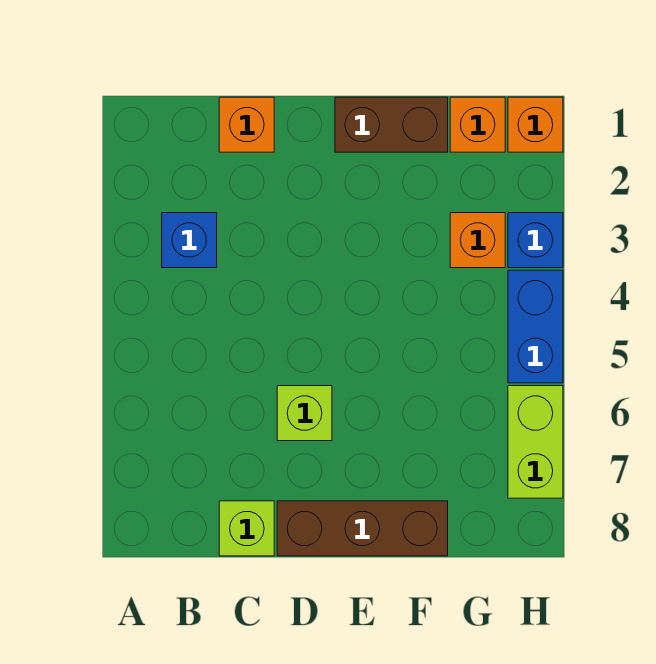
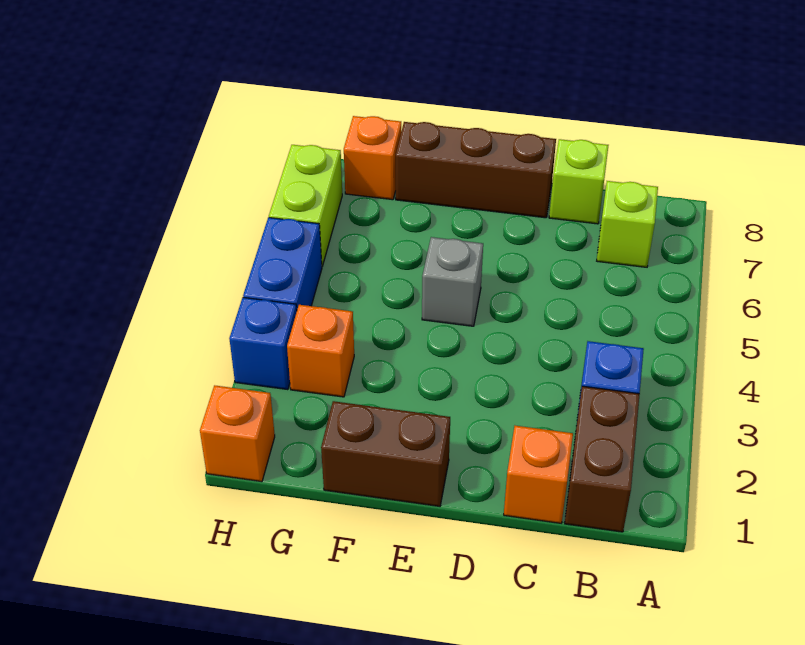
none -> brown brick B1:B2 level 1
lime brick D6 level 1 -> lime brick B7 level 1
none -> grey brick E5 level 1
orange brick G1 level 1 -> orange brick G8 level 1

